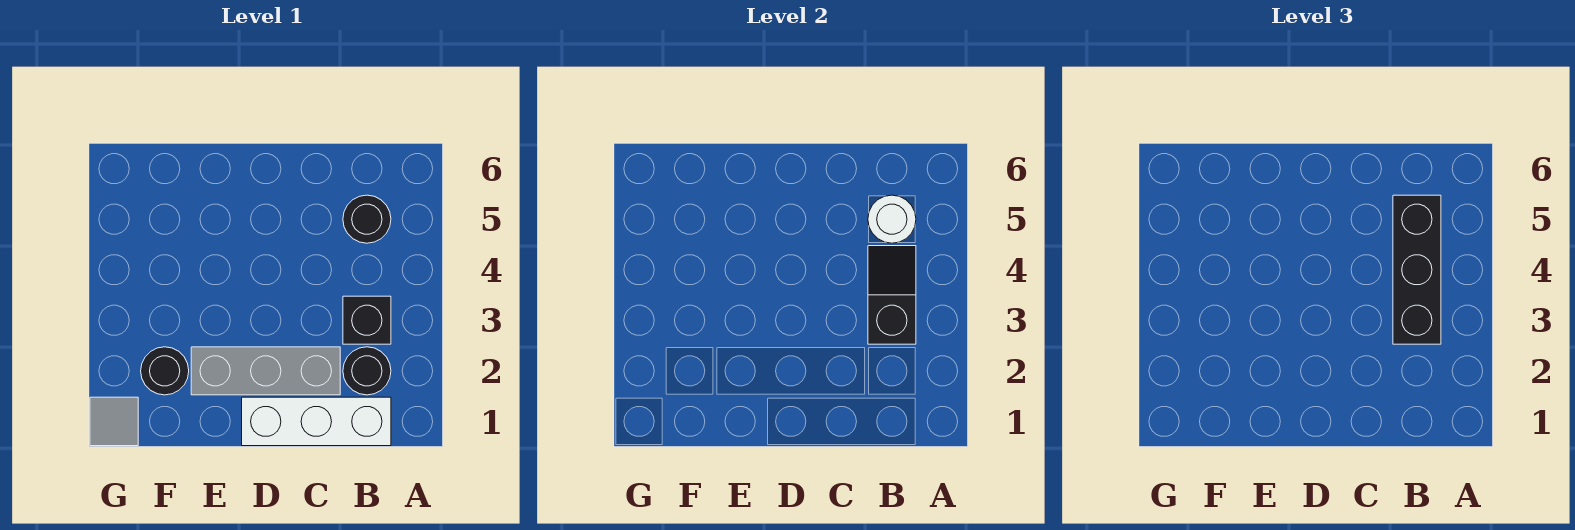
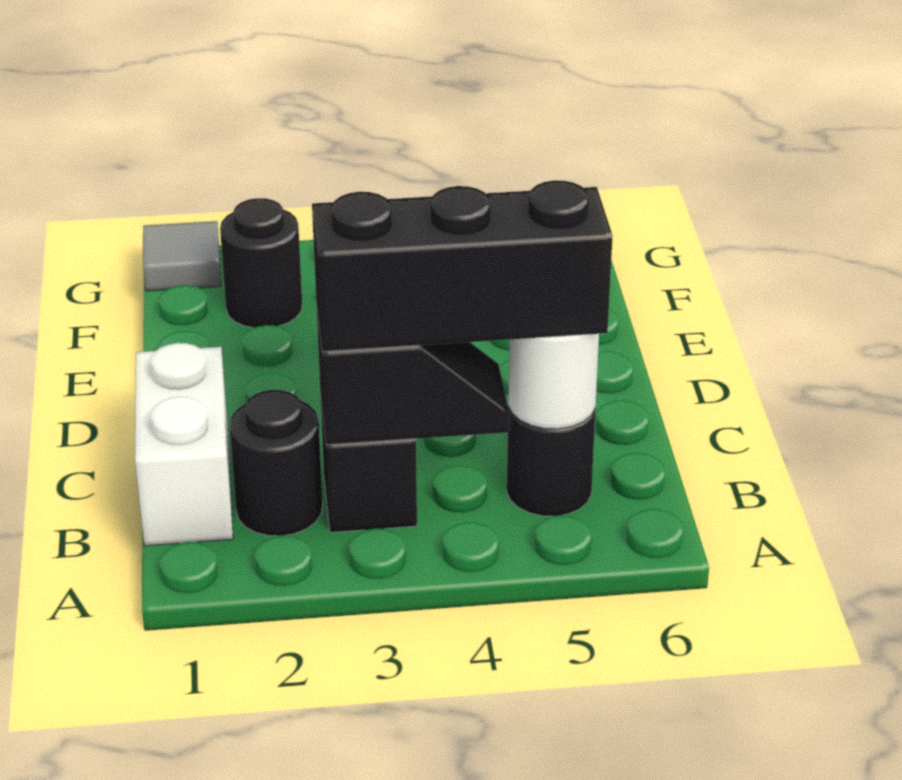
white brick B1:D1 level 1 -> white brick B1:C1 level 1
grey brick C2:E2 level 1 -> none

